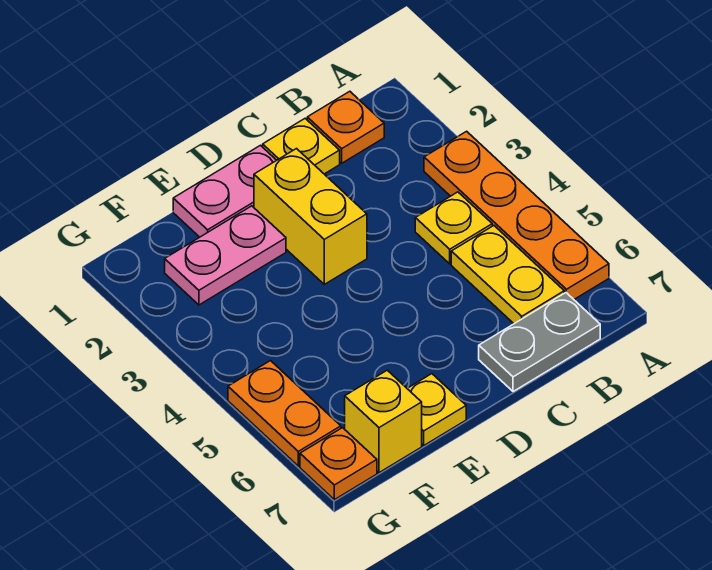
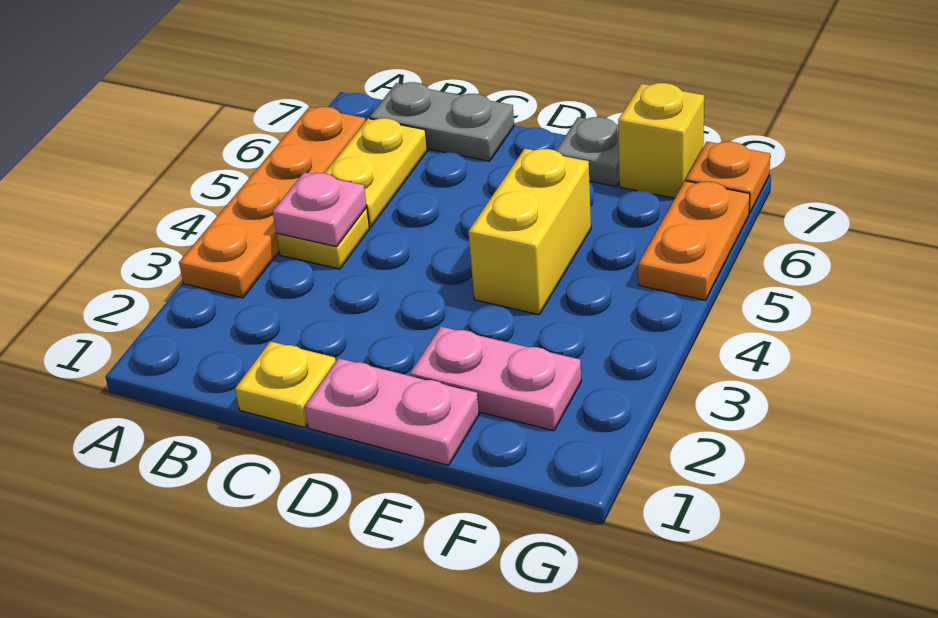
orange plate B1 level 1 -> none
none -> pink plate B4 level 2
yellow brick D2:D3 level 1 -> yellow brick E4:E5 level 1
yellow plate E7 level 1 -> grey plate E7 level 1

